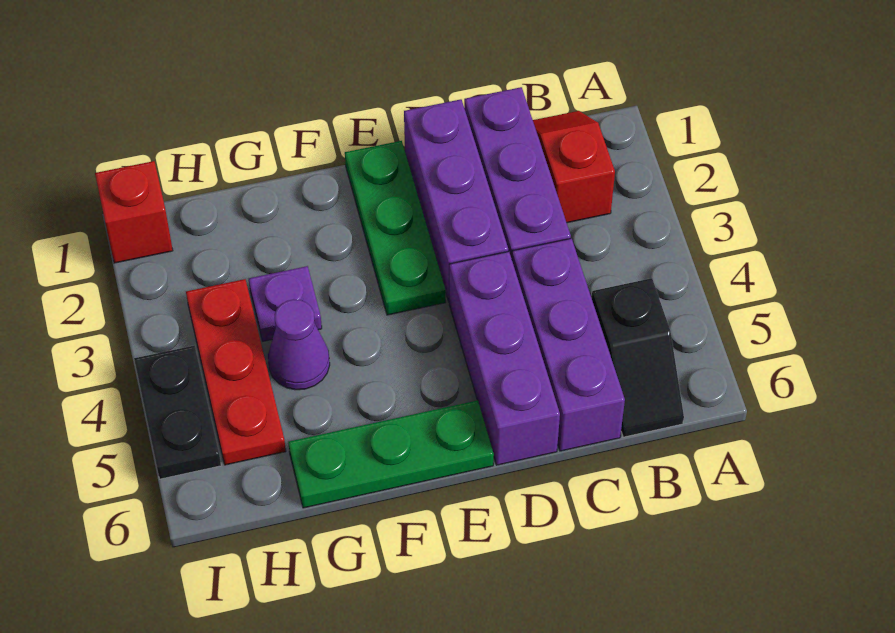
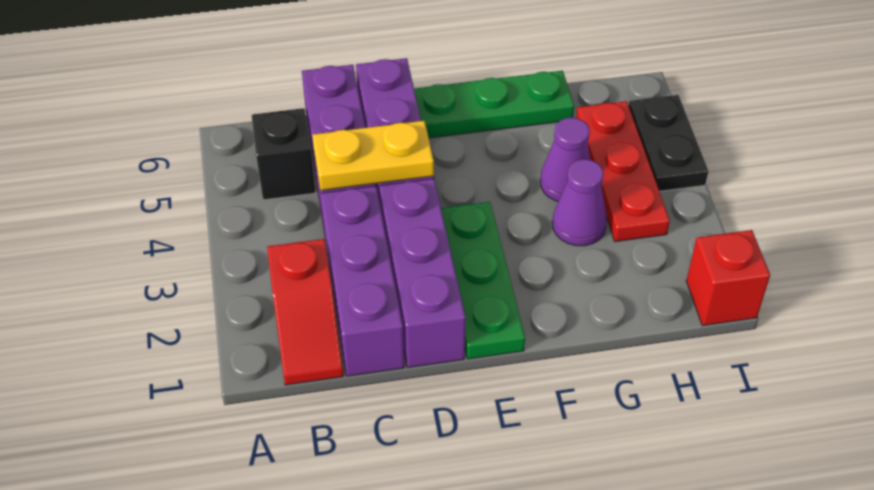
none -> yellow plate C4:D4 level 2
purple plate G3 level 1 -> purple cone G3 level 1

